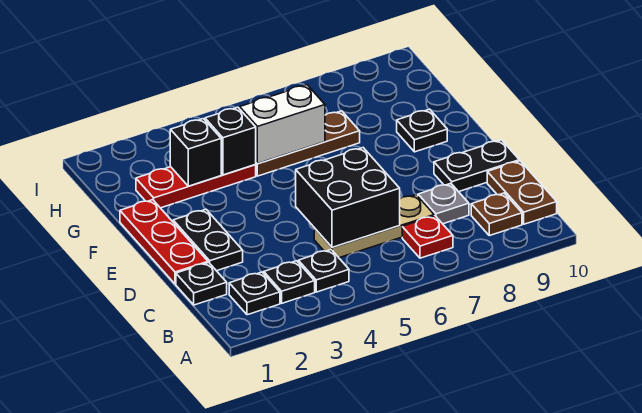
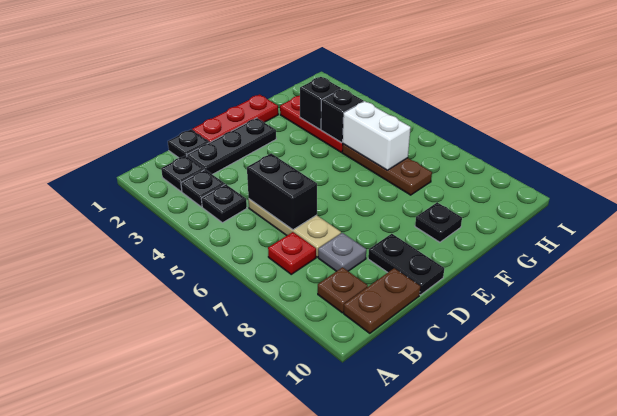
black brick C5:D6 level 2 -> black brick C5:C6 level 2
black plate D2:E2 level 1 -> black plate C2:E2 level 1

